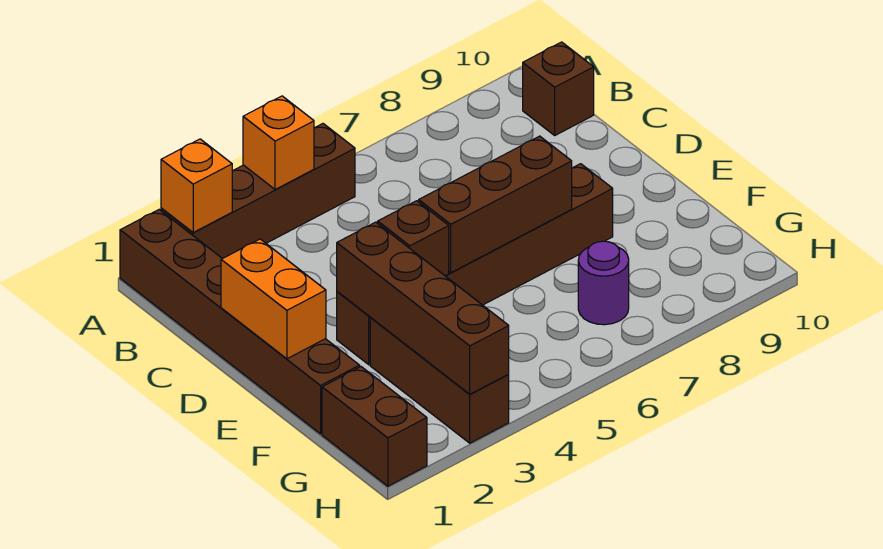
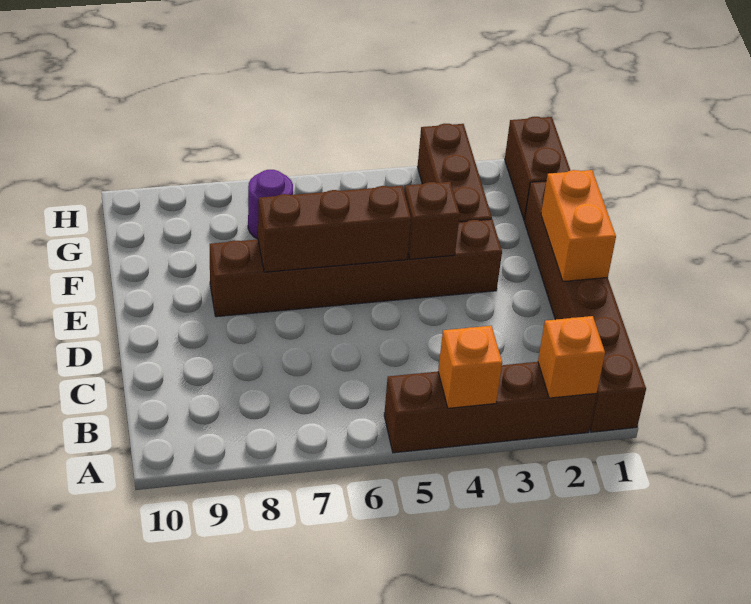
brown brick B10 level 1 -> none
brown brick E3:H3 level 2 -> none

